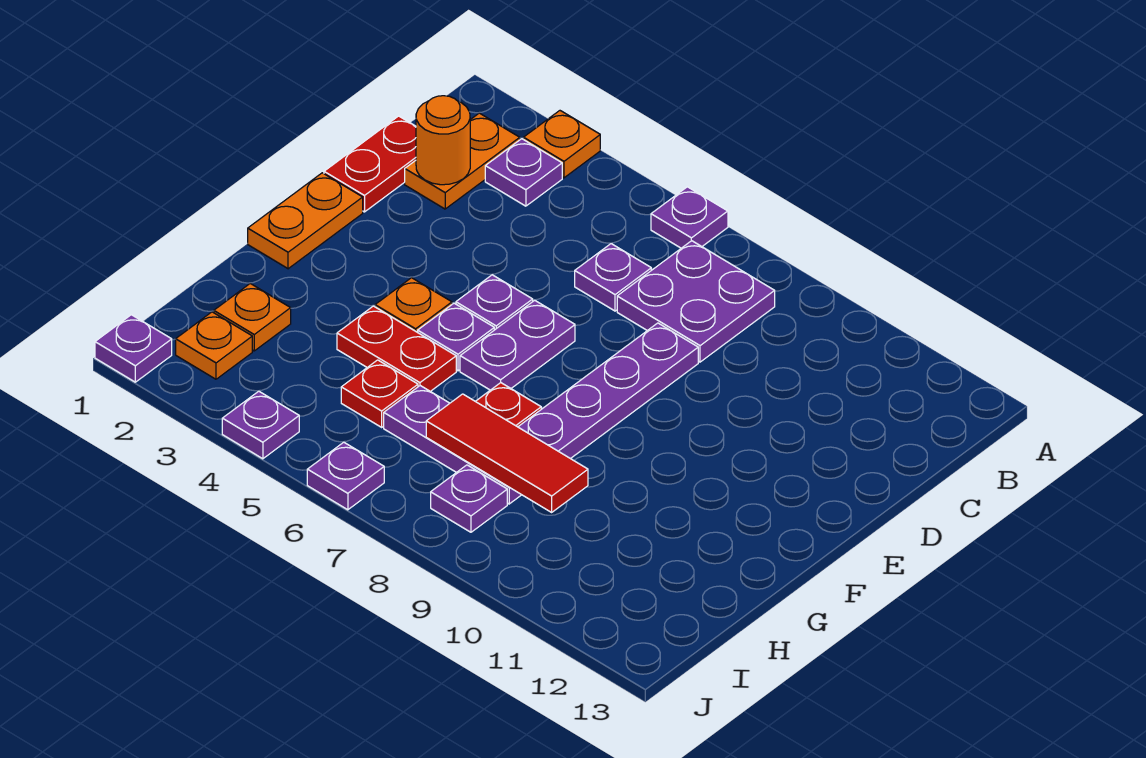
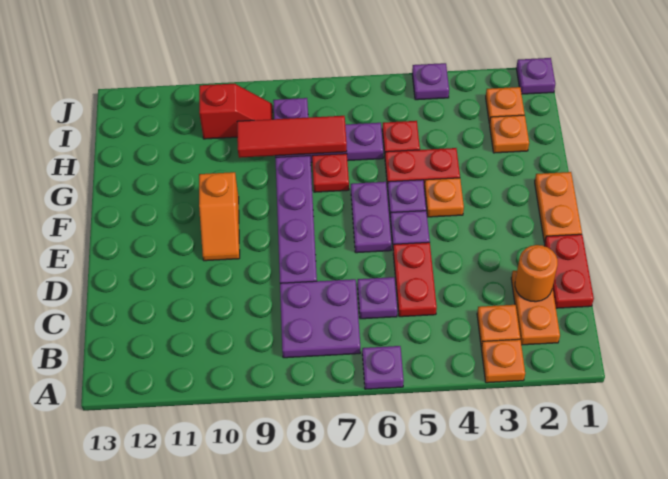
purple plate B3 level 1 -> orange plate B3 level 1
none -> red plate C5:D5 level 1
none -> orange slope E10:F10 level 1 top F
none -> red slope I9:I10 level 1 top 10
purple plate J6 level 1 -> none

